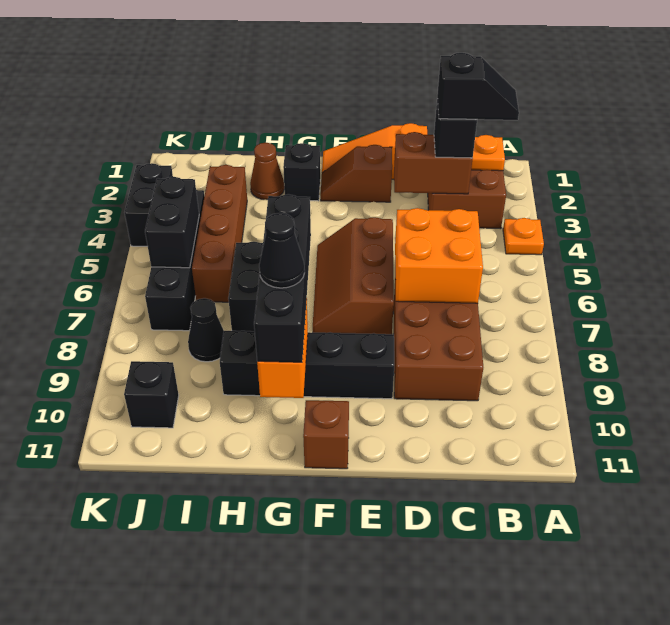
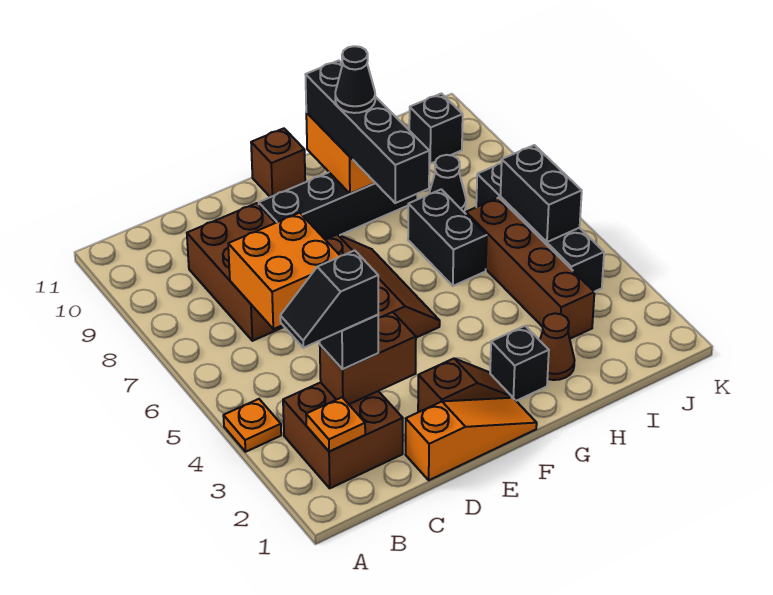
black brick K3:K4 level 1 -> none

